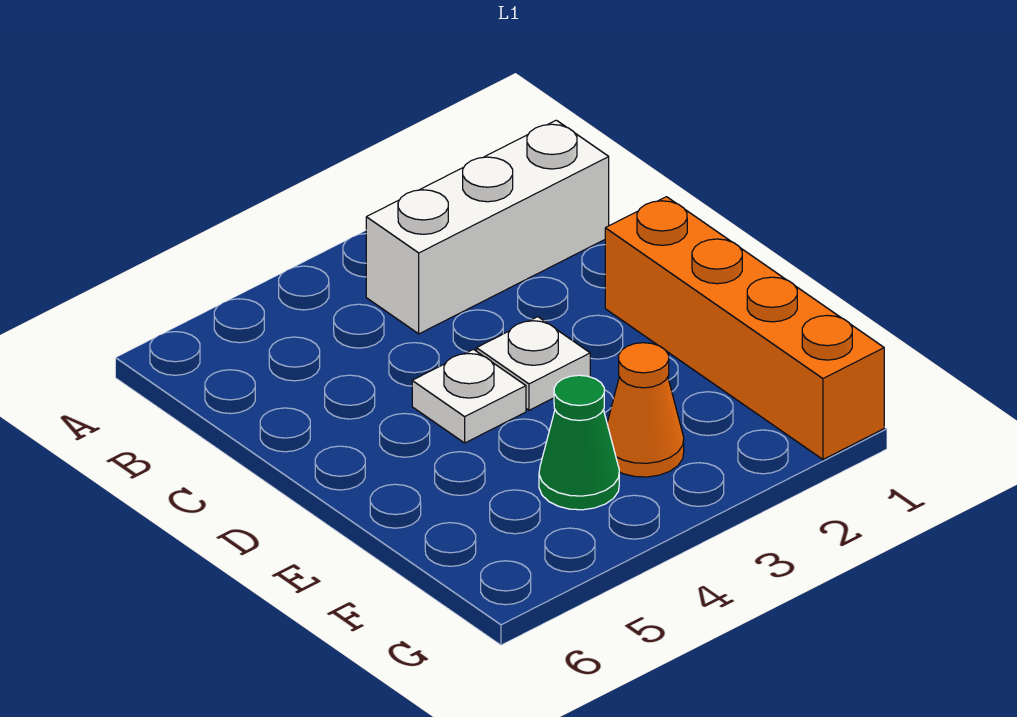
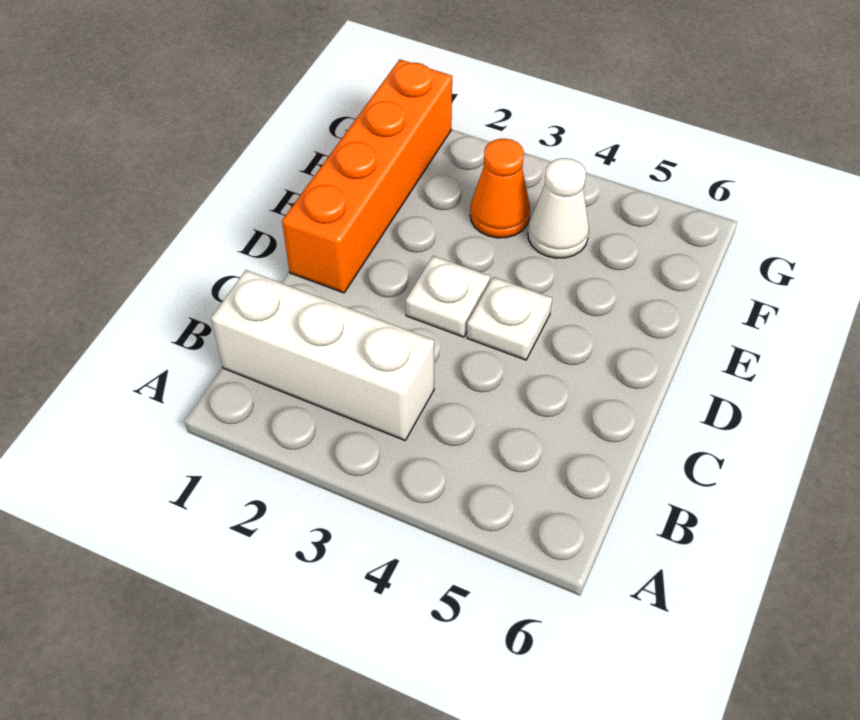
green cone F4 level 1 -> white cone F4 level 1

